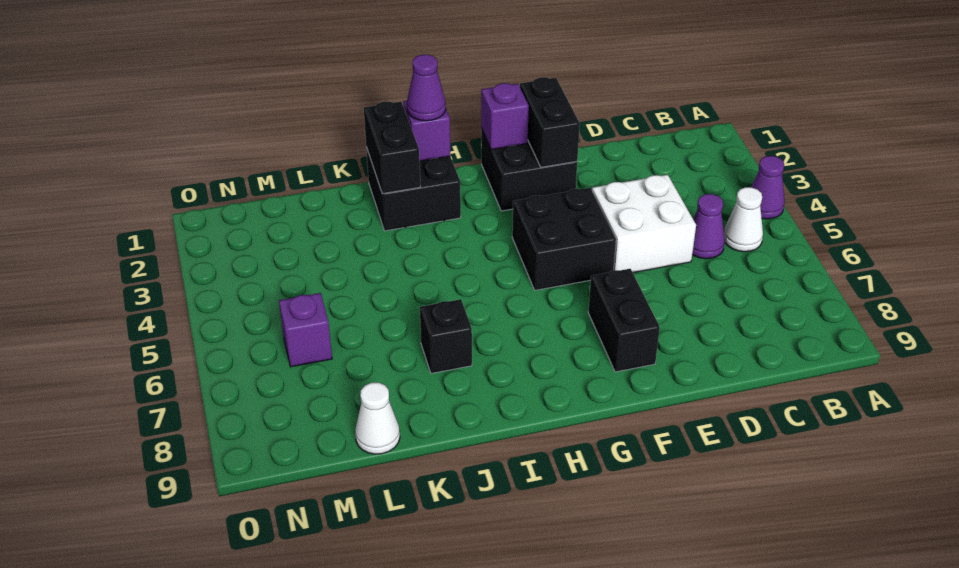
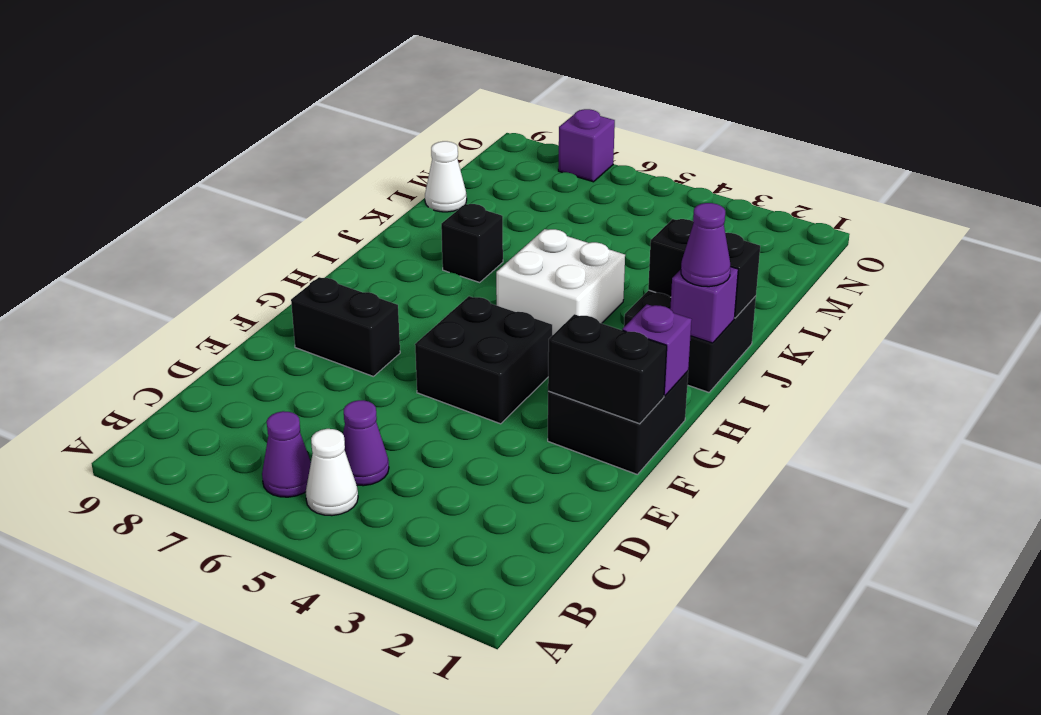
purple cone A4 level 1 -> purple cone B6 level 1
white brick D4:E5 level 1 -> white brick I4:J5 level 1
purple brick M6 level 1 -> purple brick O7 level 1

